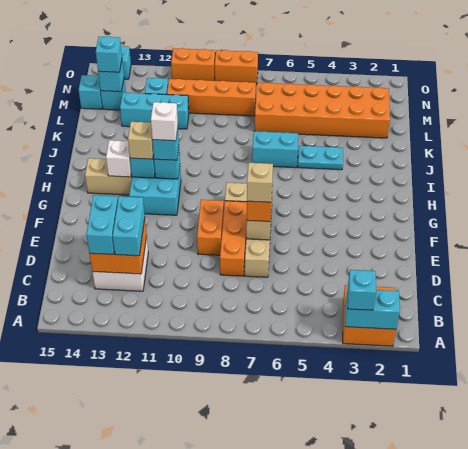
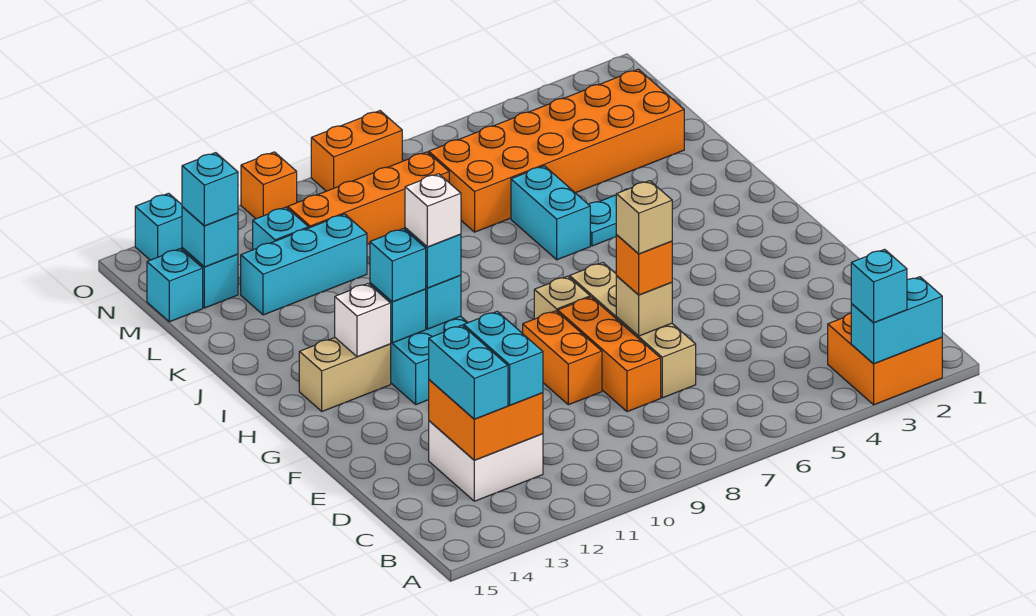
tan brick H12 level 3 -> cyan brick H12 level 3
cyan brick J6:J7 level 1 -> cyan brick J6:K6 level 1
orange brick O10:O11 level 1 -> orange brick O11 level 1

